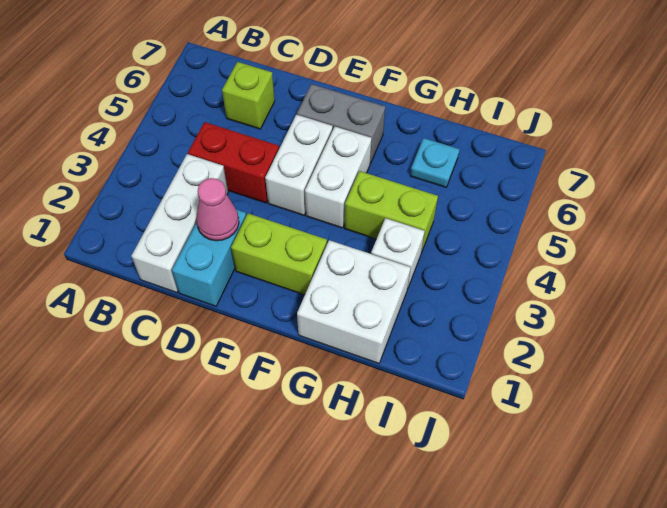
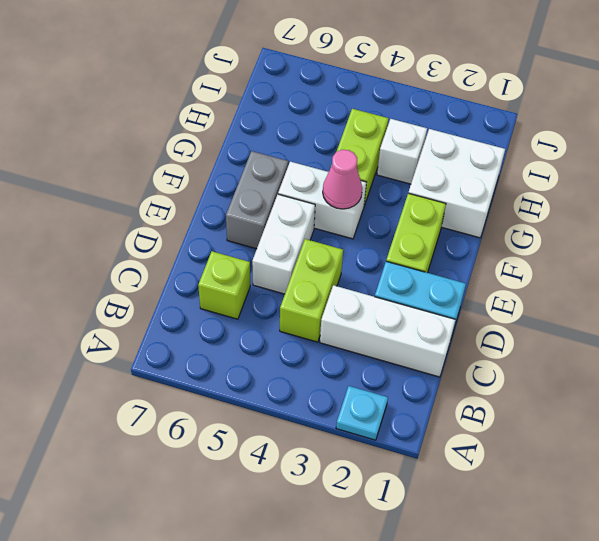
red brick C4:D4 level 1 -> lime brick C4:D4 level 1
pink cone D2 level 2 -> pink cone F4 level 2
white brick E4:E5 level 1 -> white brick D5:E5 level 1
cyan plate H6 level 1 -> cyan plate A2 level 1

